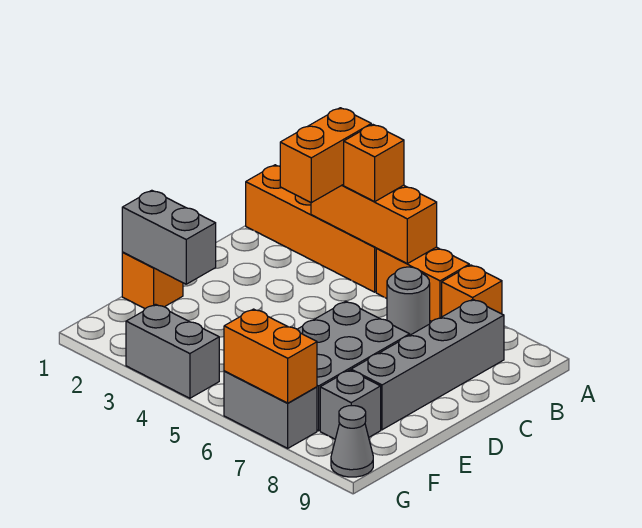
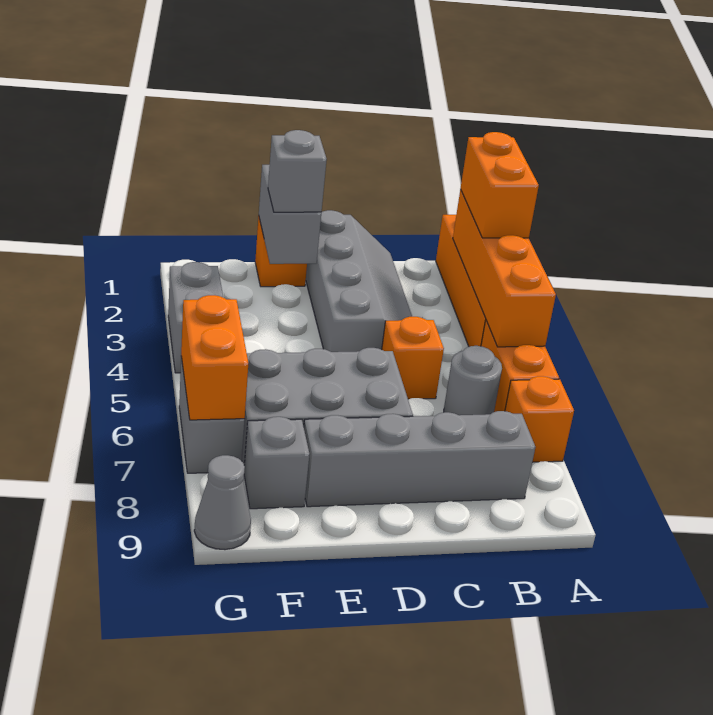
orange brick A3:A5 level 2 -> orange brick A2:A5 level 2
orange brick A3:B3 level 3 -> orange brick A2:A3 level 3
orange brick A4 level 3 -> orange brick C5 level 1
none -> grey slope C1:D4 level 1 top D
none -> grey brick E2 level 3

